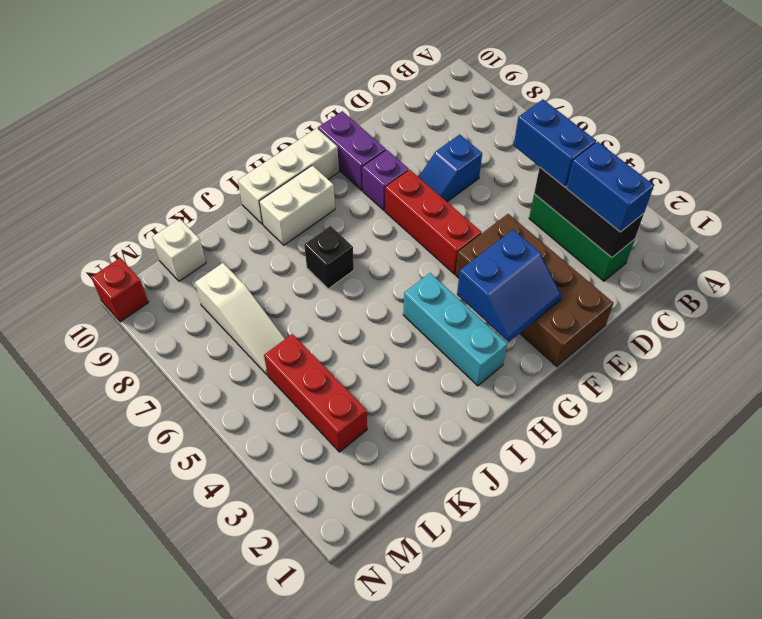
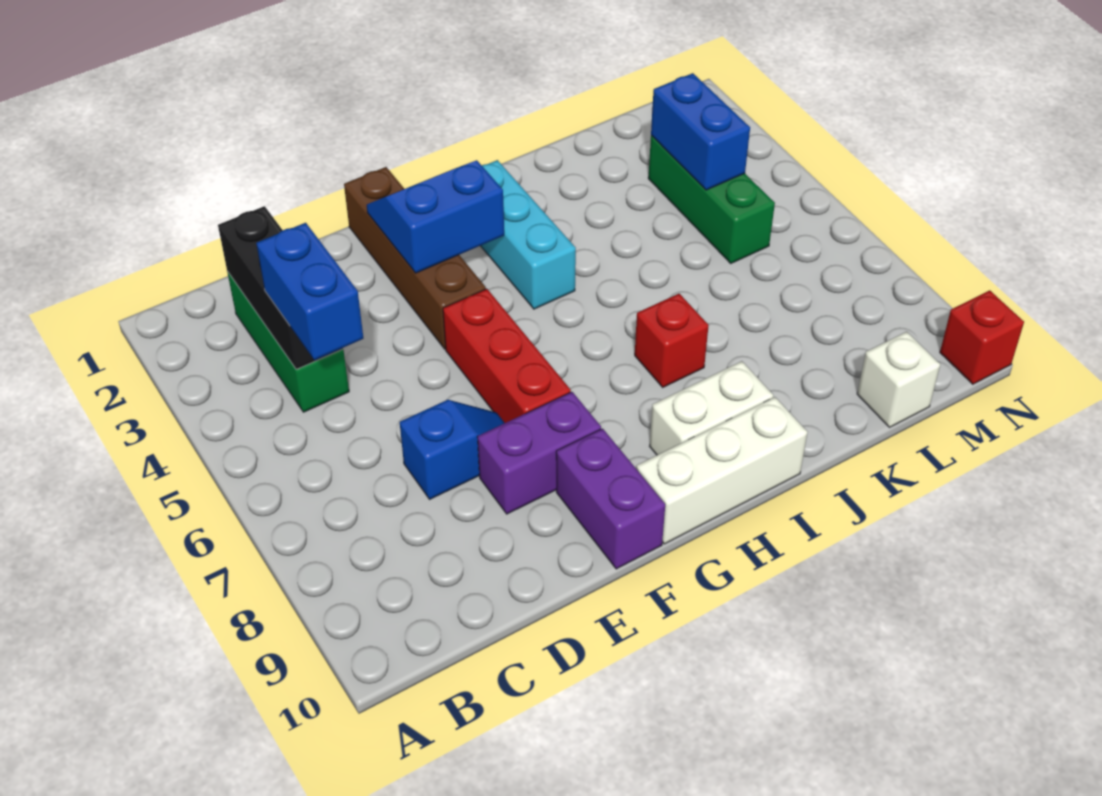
blue brick C2:C3 level 3 -> blue brick L3:L4 level 2
brown brick E1:F4 level 1 -> brown brick F1:F4 level 1
purple brick F8 level 1 -> purple brick E8:F8 level 1
black brick I7 level 1 -> red brick I7 level 1
red brick L3:L5 level 1 -> green brick L3:L5 level 1
white slope L6:L8 level 1 top 8 -> none

